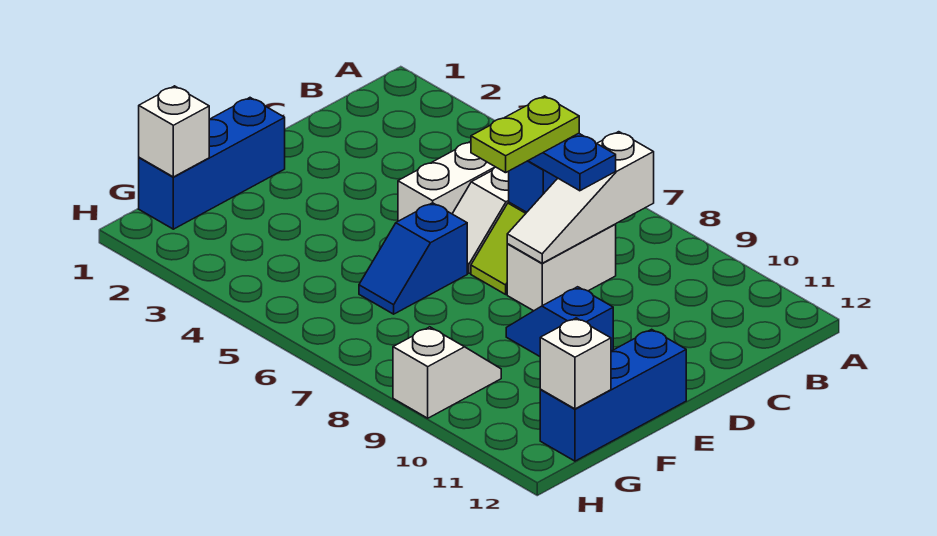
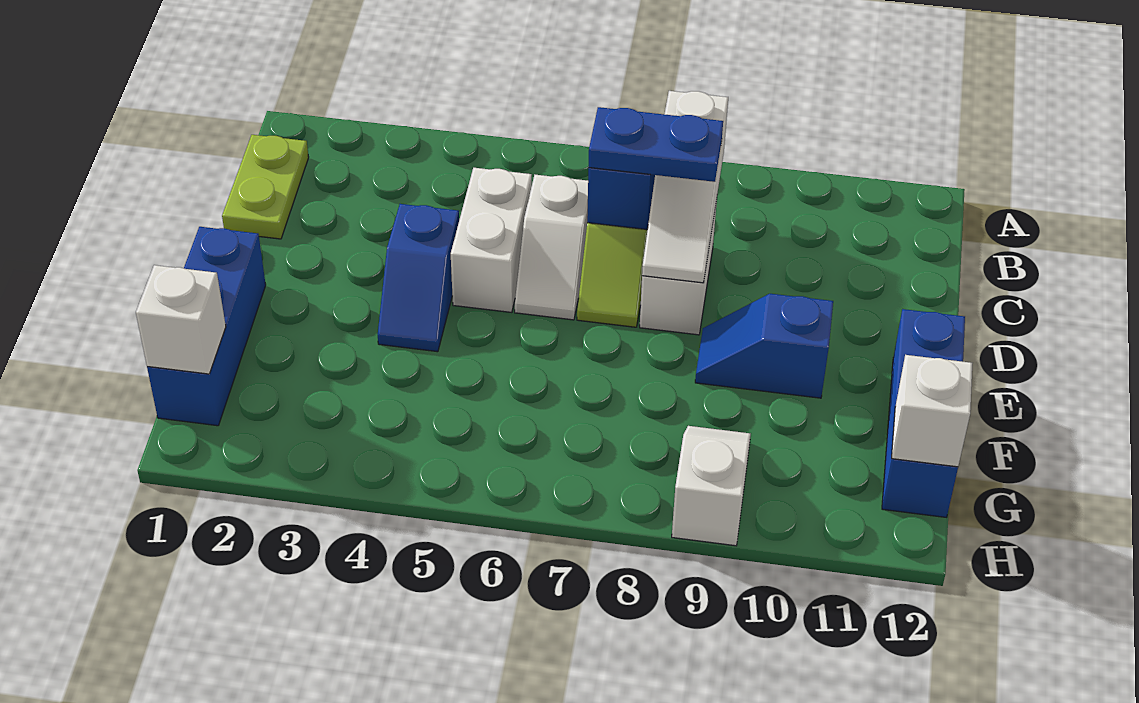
lime plate C7:D7 level 4 -> lime plate B1:C1 level 1
blue slope E6:F6 level 1 top E -> blue slope D4:E4 level 1 top D

